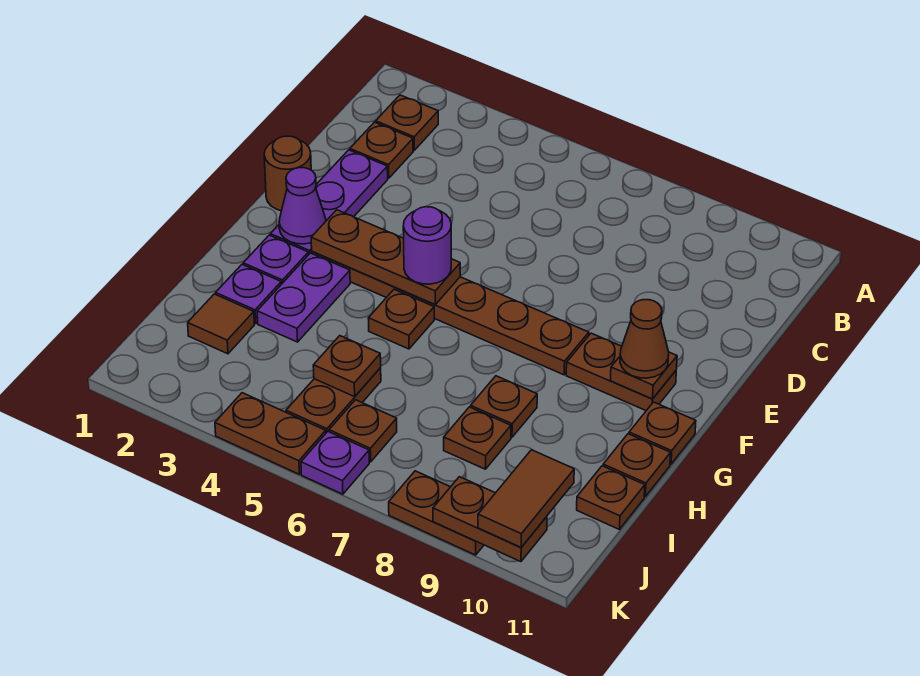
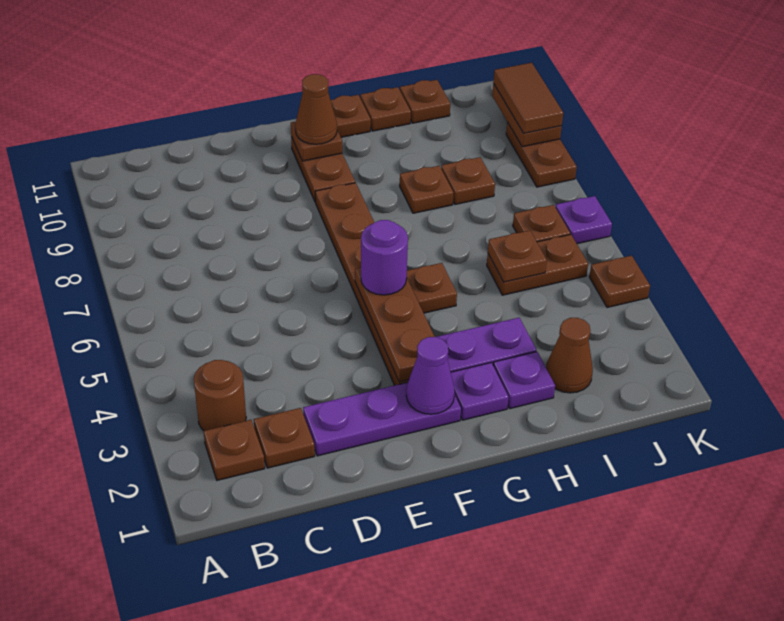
brown round brick E1 level 1 -> brown round brick B3 level 1
brown tile I2 level 1 -> brown cone I2 level 1
brown tile J10:K10 level 3 -> brown tile K9:K10 level 3
brown plate K4:K5 level 1 -> brown plate K4 level 1

